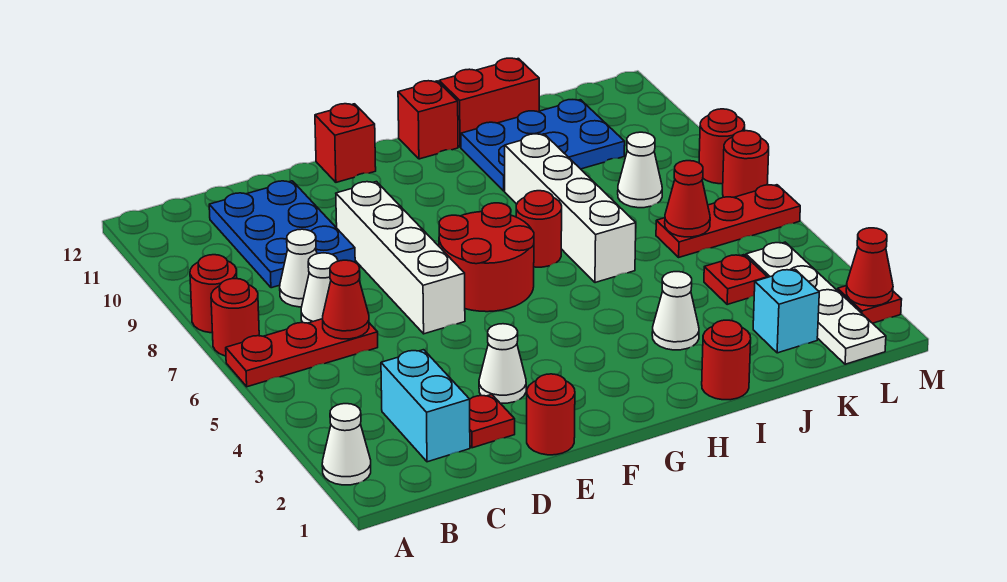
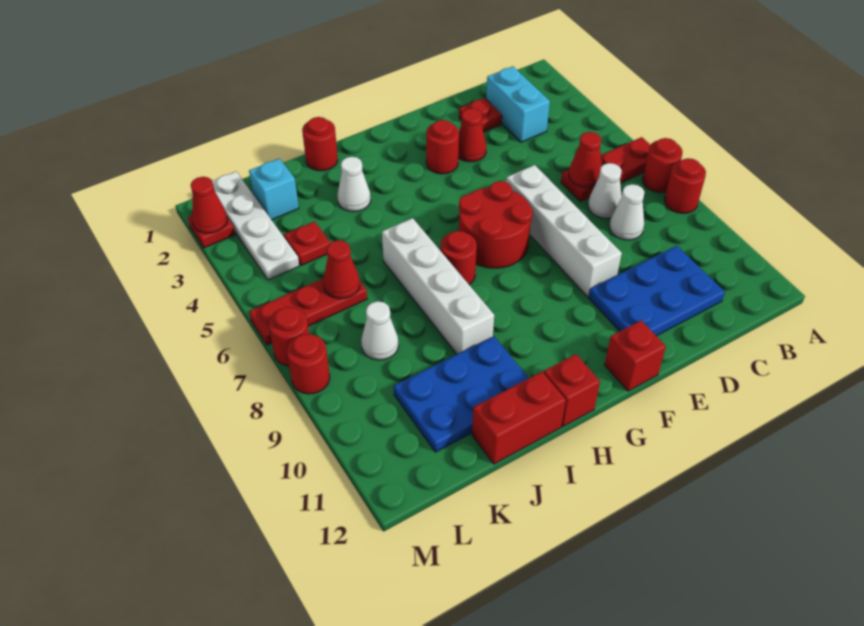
white cone A2 level 1 -> none
blue plate C9:D11 level 1 -> blue plate C10:E11 level 1
red round brick E1 level 1 -> red round brick F3 level 1
white cone E3 level 1 -> red cone E3 level 1

